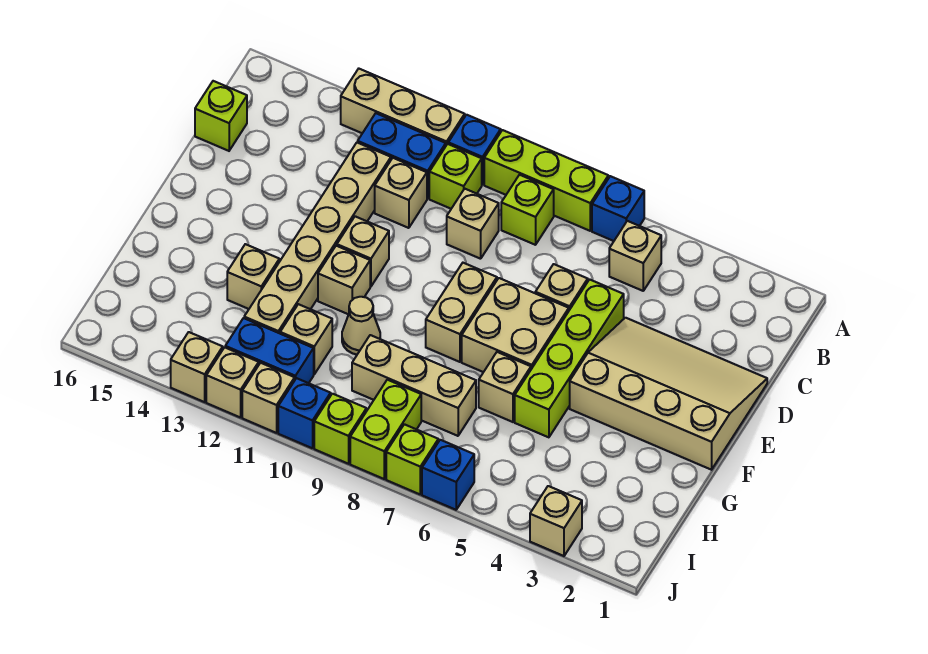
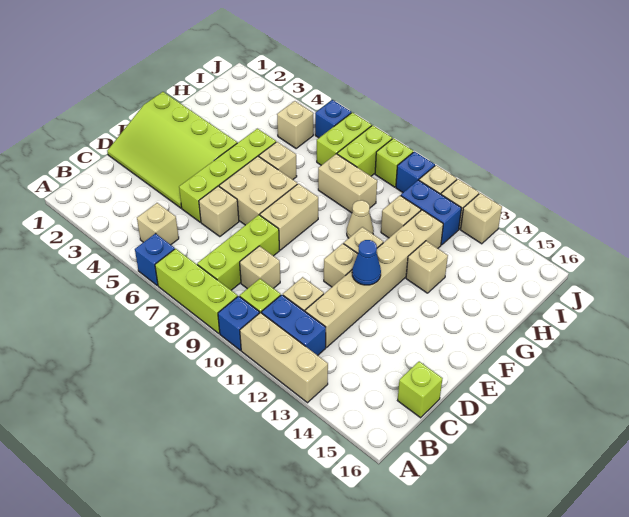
lime brick B8 level 1 -> lime brick B8:D8 level 1
tan slope D1:F4 level 1 top F -> lime slope D1:F4 level 1 top F
none -> blue cone E12 level 2
tan brick H7:H9 level 1 -> tan brick H8:H9 level 1
tan brick J3 level 1 -> tan brick I5 level 1
lime brick J7 level 1 -> lime brick I7:J7 level 1

